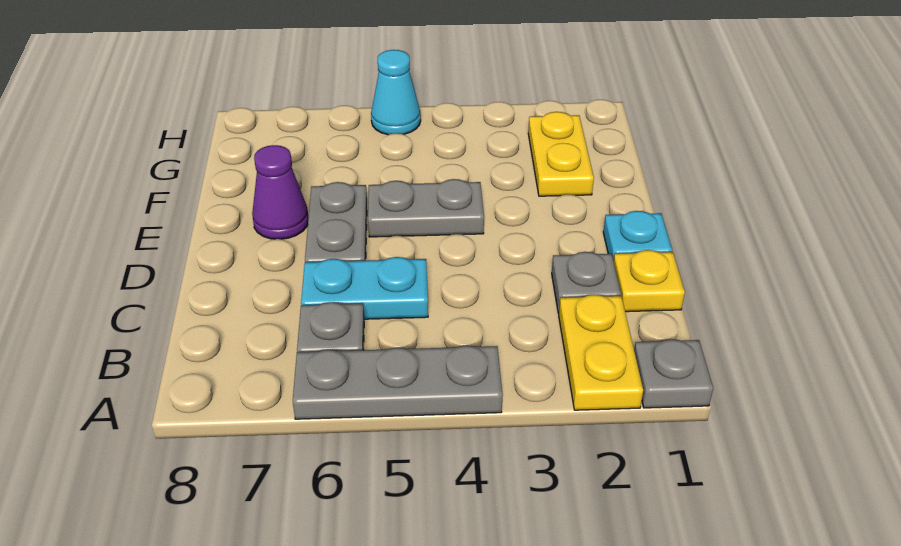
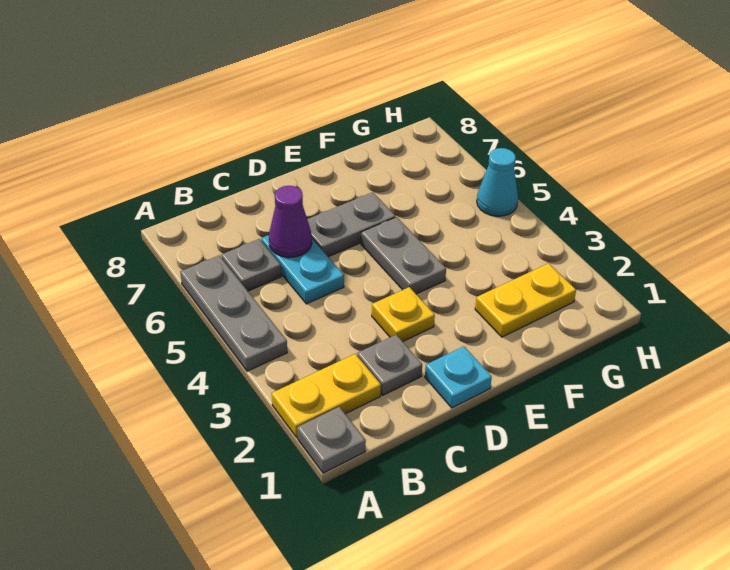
yellow plate C1 level 1 -> yellow plate D3 level 1
purple cone E7 level 1 -> purple cone C6 level 2

